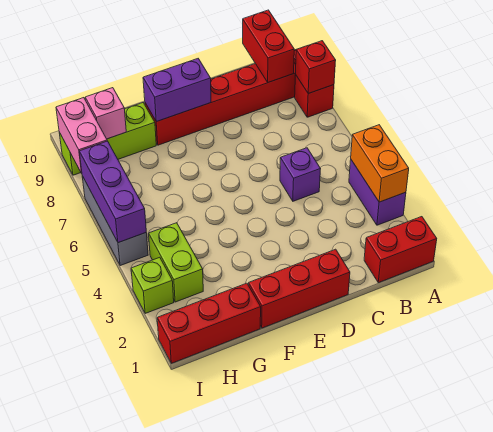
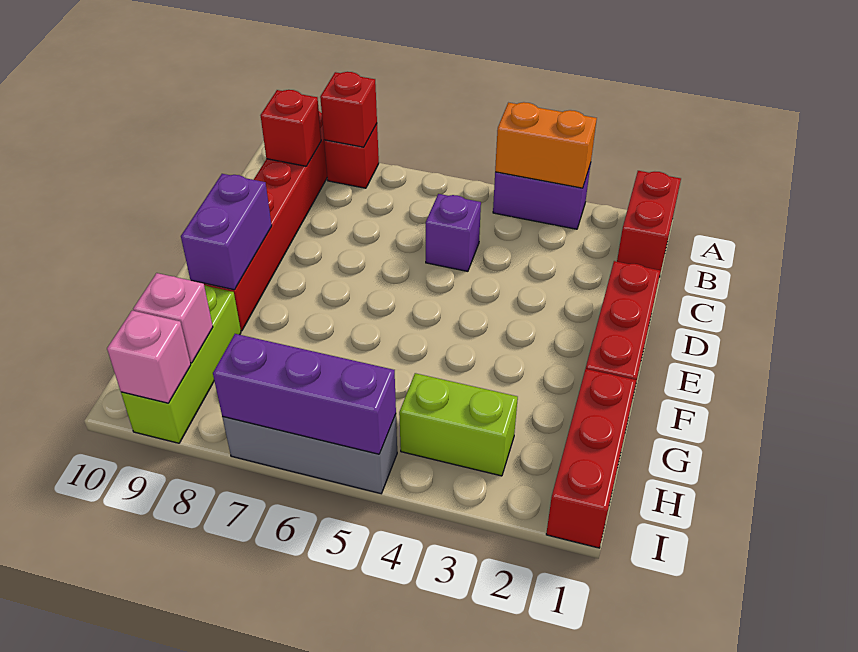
red brick B9:B10 level 2 -> red brick B9 level 2
lime brick I3 level 1 -> none
pink brick I8:I9 level 2 -> pink brick I9 level 2

